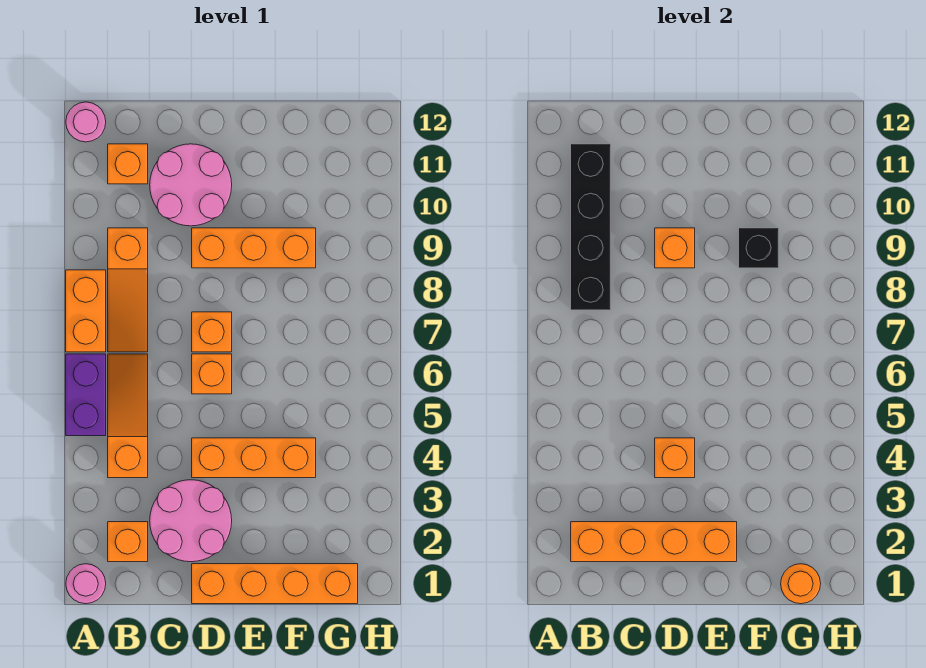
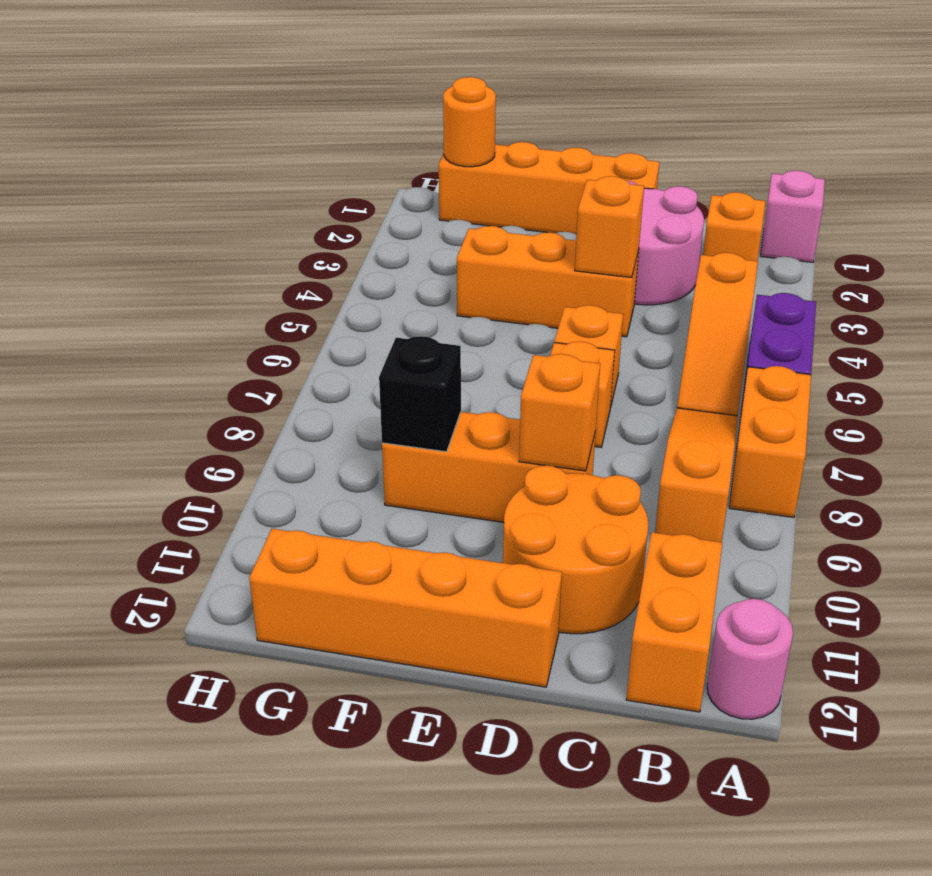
pink round brick A1 level 1 -> pink brick A1 level 1
orange brick B2:E2 level 2 -> orange brick D12:G12 level 1
black brick B8:B11 level 2 -> none
orange brick B11 level 1 -> orange brick B11:B12 level 1
pink round brick C10:D11 level 1 -> orange round brick C10:D11 level 1

